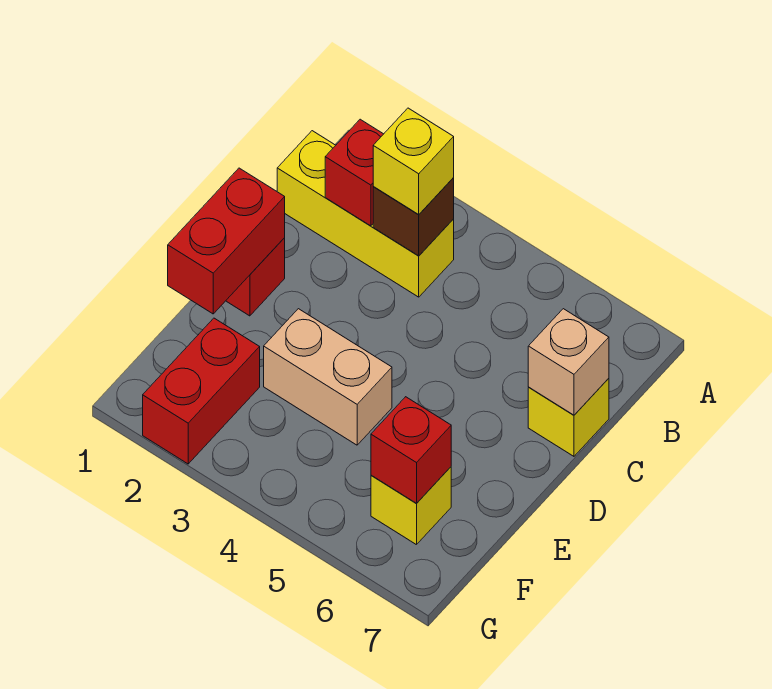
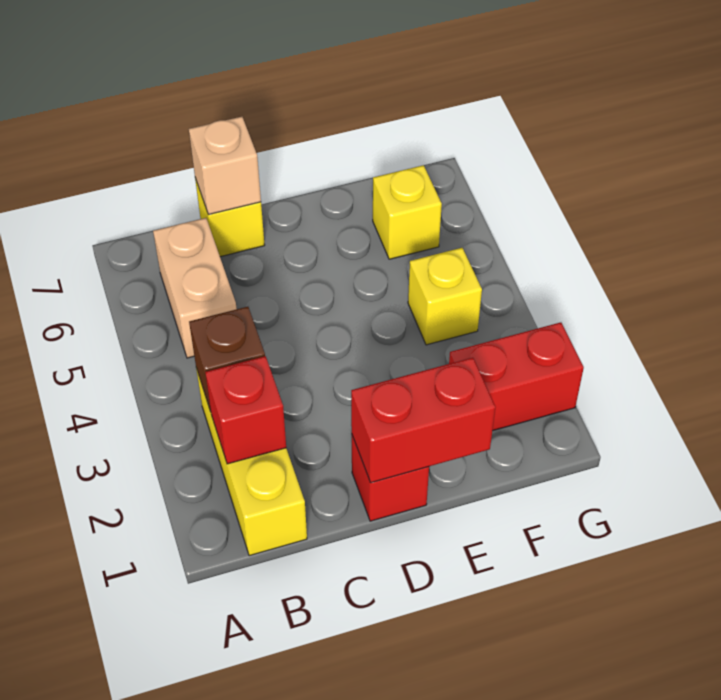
yellow brick B3 level 3 -> yellow brick F4 level 1
tan brick E3:E4 level 1 -> tan brick B5:B6 level 1
red brick F6 level 2 -> none

